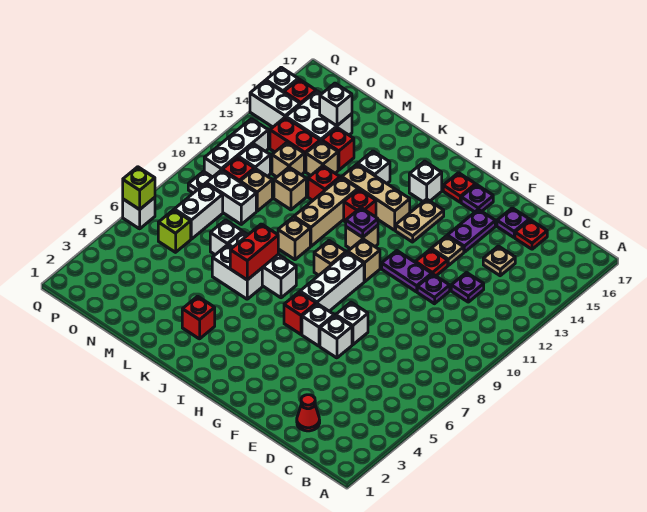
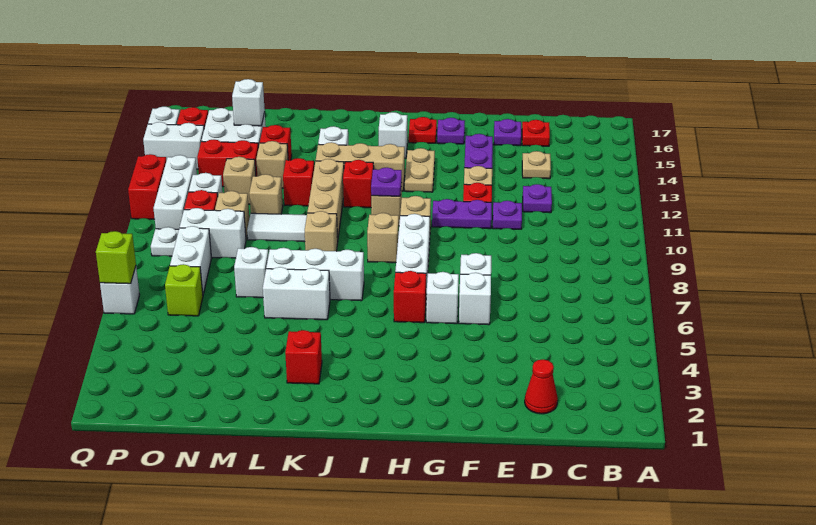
red brick K6:K7 level 2 -> red brick Q11:Q12 level 1
none -> white tile L10:M10 level 1

